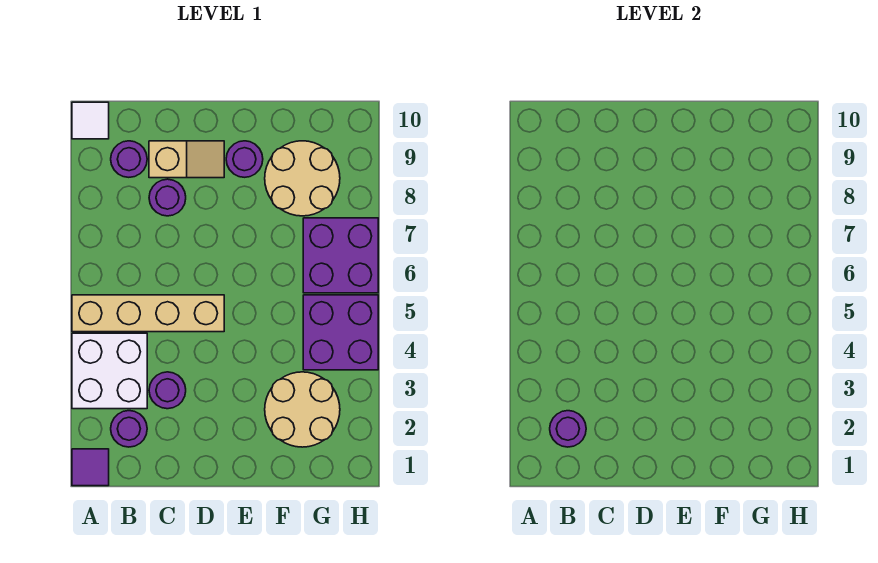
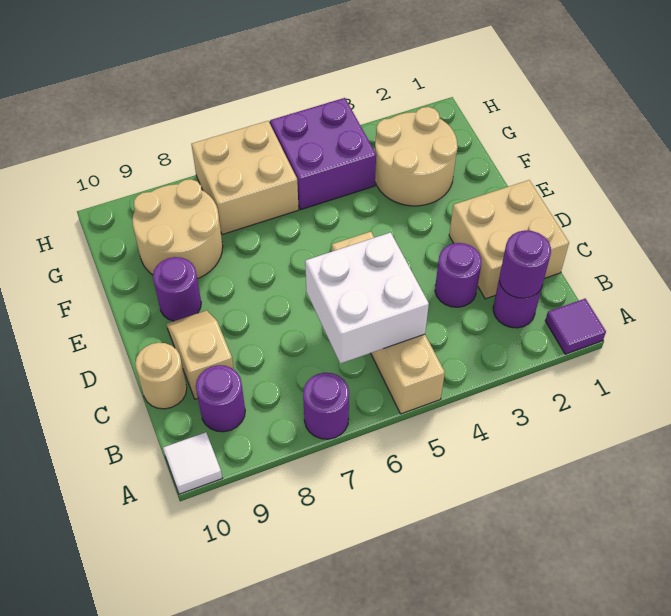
white brick A3:B4 level 1 -> white brick B5:C6 level 2
none -> tan brick C1:D2 level 1
purple round brick C8 level 1 -> purple round brick A7 level 1
none -> tan round brick C10 level 1
purple brick G6:H7 level 1 -> tan brick G6:H7 level 1

